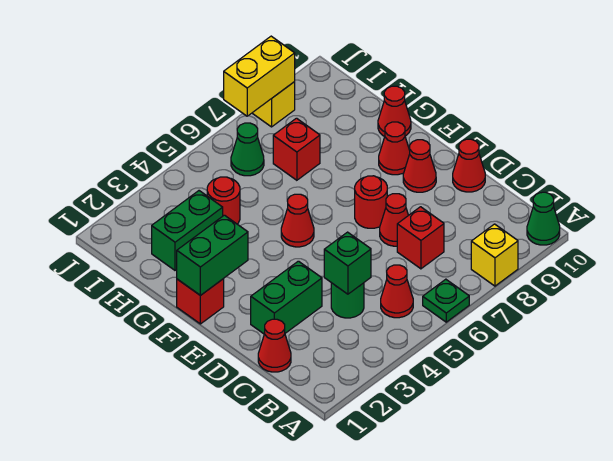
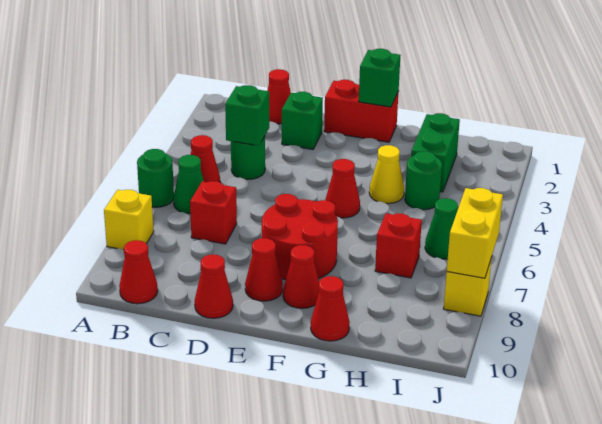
green plate A6 level 1 -> green round brick A6 level 1
green cone A10 level 1 -> green cone B6 level 1
green brick D2:D3 level 1 -> green brick D2 level 1
red cone D7 level 1 -> red cone B10 level 1
red round brick E7 level 1 -> red round brick E7:F8 level 1
red brick F1 level 1 -> red brick E1:F1 level 1
green brick F1:F2 level 2 -> green brick F1 level 2
none -> yellow cone G4 level 1
red round brick H4 level 1 -> green round brick H4 level 1

